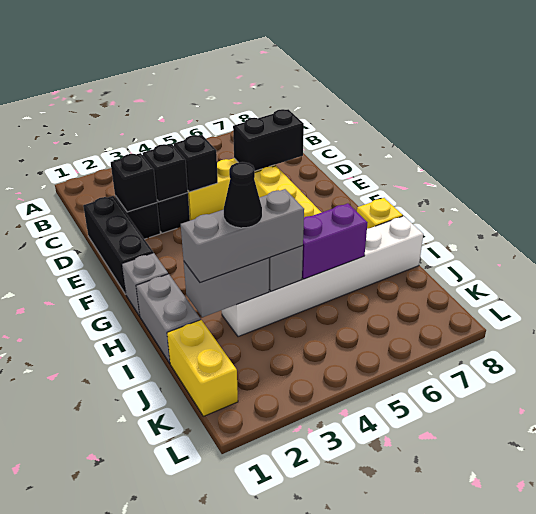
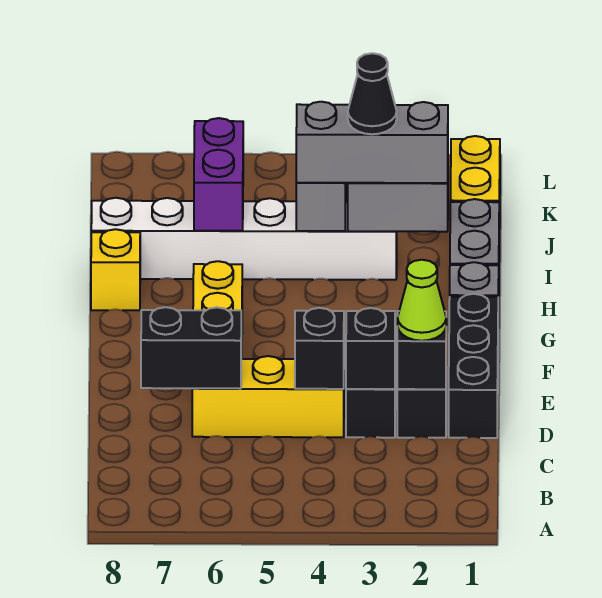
none -> lime cone D2 level 3
purple brick I5:I6 level 2 -> purple brick I6:J6 level 2

